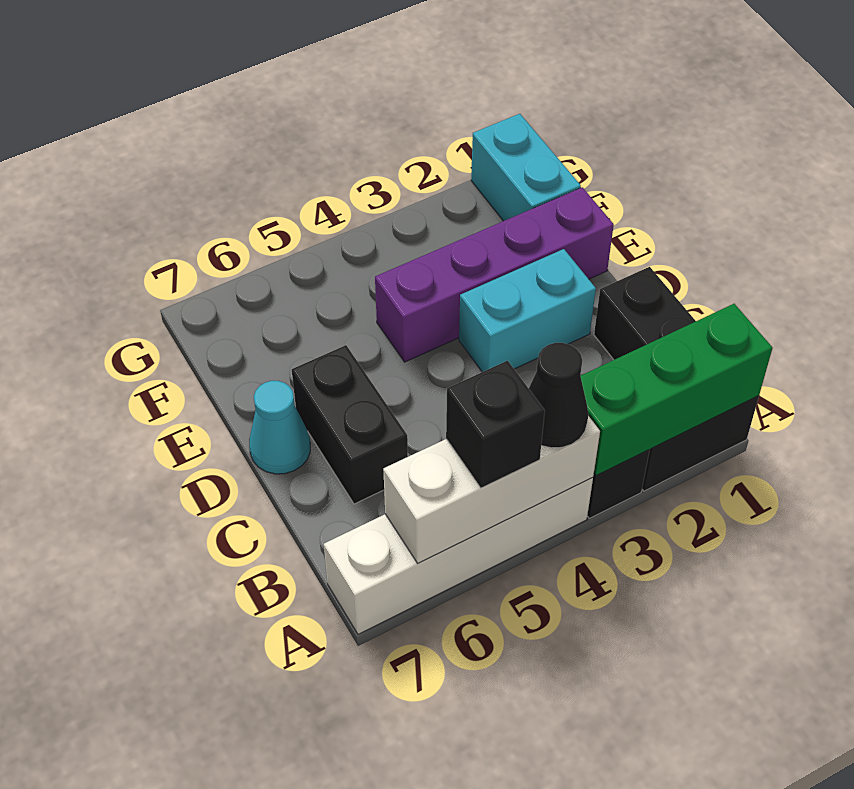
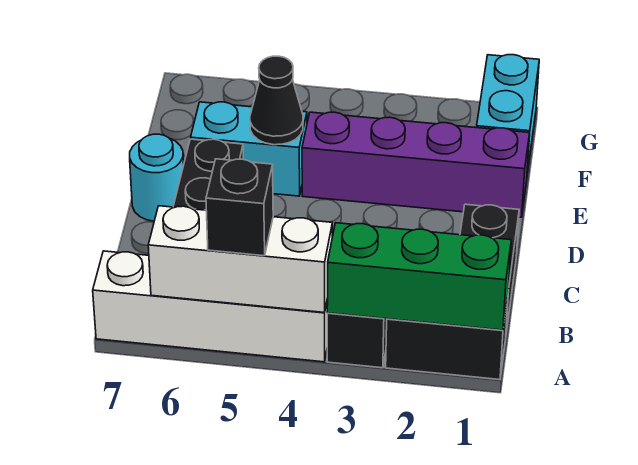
black cone A4 level 3 -> black cone E5 level 2
cyan brick D2:D3 level 1 -> cyan brick E5:E6 level 1
cyan cone D7 level 1 -> cyan round brick D7 level 1

